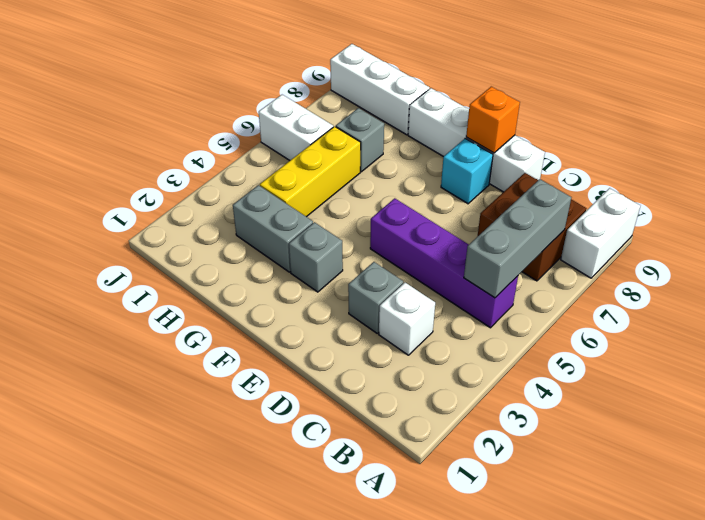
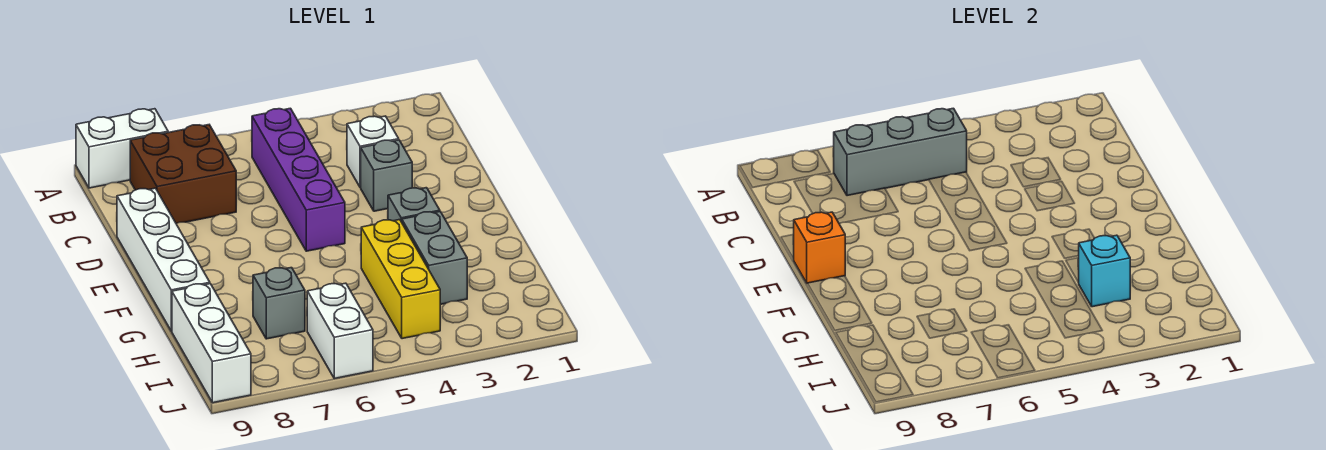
cyan brick E8 level 1 -> cyan brick H3 level 2
yellow brick H4:H6 level 1 -> yellow brick G4:I4 level 1

